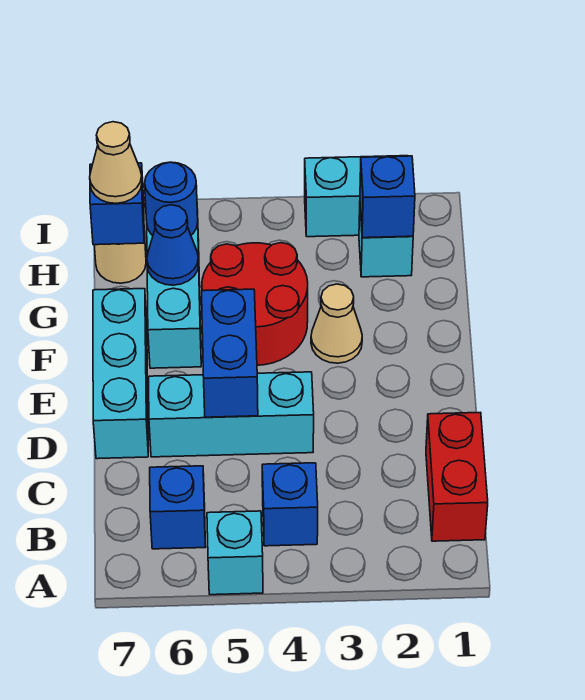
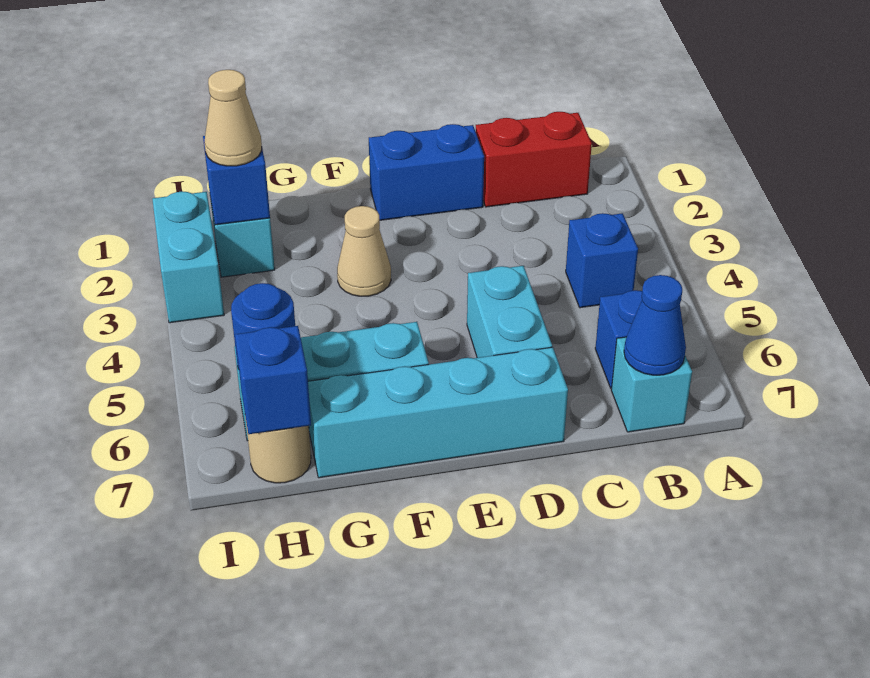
cyan brick A5 level 1 -> cyan brick B7 level 1
cyan brick D4:D6 level 1 -> cyan brick D5:D6 level 1
blue brick D5:E5 level 2 -> blue brick D1:E1 level 1
cyan brick D7:F7 level 1 -> cyan brick D7:G7 level 1
red round brick F4:G5 level 1 -> none
blue cone G6 level 2 -> blue cone B7 level 2
tan cone H7 level 3 -> tan cone H2 level 3

